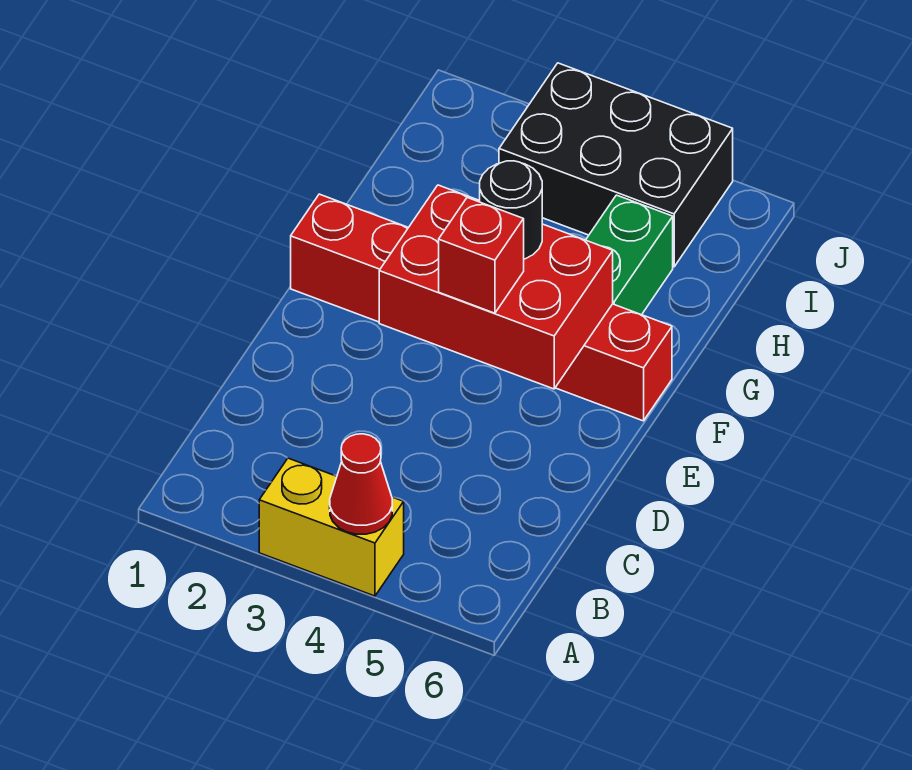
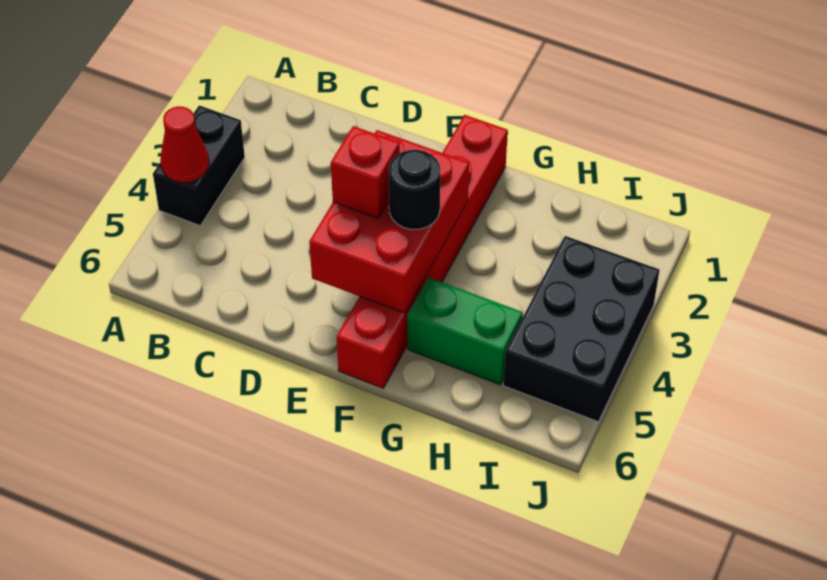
yellow brick A3:A4 level 1 -> black brick A3:A4 level 1

